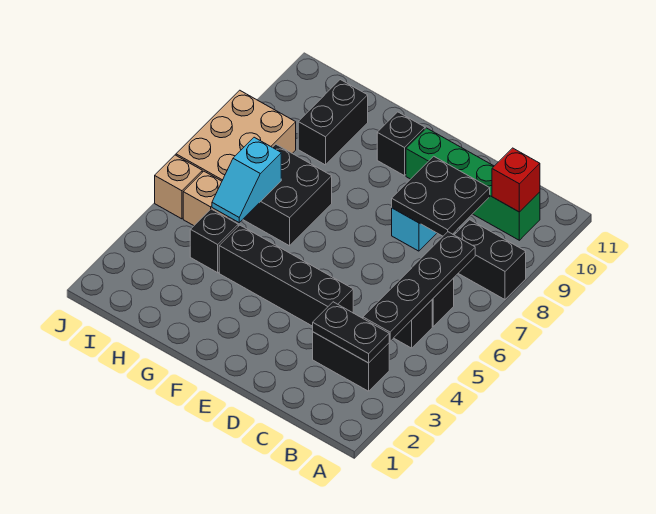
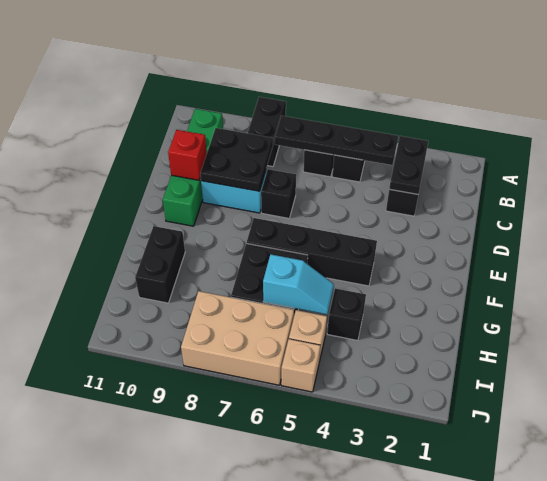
red brick B10 level 2 -> red brick D10 level 2
black brick D4:G4 level 1 -> black brick F4:F7 level 1
black brick F10 level 1 -> black brick D7 level 1
black brick H9:H10 level 1 -> black brick G10:H10 level 1

